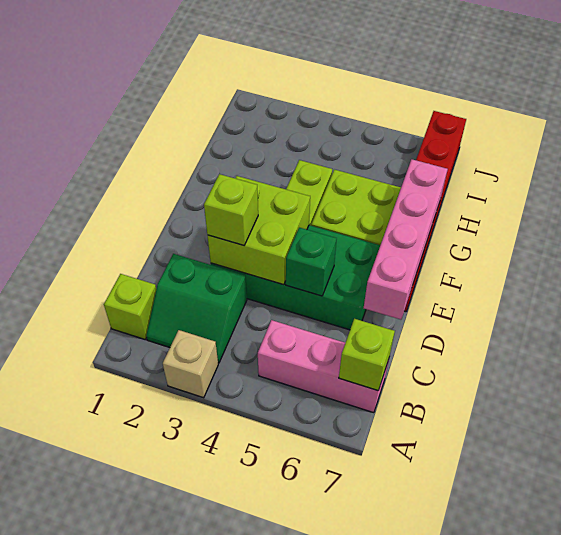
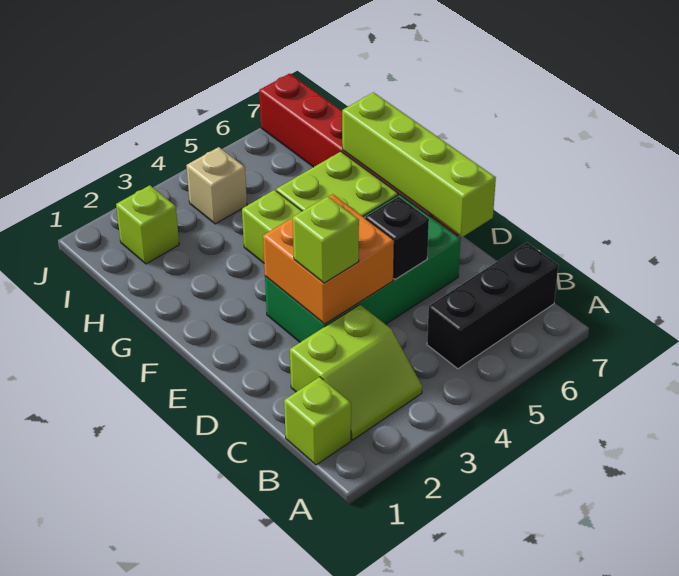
tan brick A3 level 1 -> tan brick I4 level 1
green slope B2:C3 level 1 top C -> lime slope B2:C3 level 1 top C
pink brick B5:B7 level 1 -> black brick B5:B7 level 1
lime brick B7 level 2 -> lime brick I2 level 1
lime brick D3:E4 level 2 -> orange brick D3:E4 level 2
green brick D5 level 2 -> black brick D5 level 2
pink brick D7:G7 level 2 -> lime brick D7:G7 level 2

